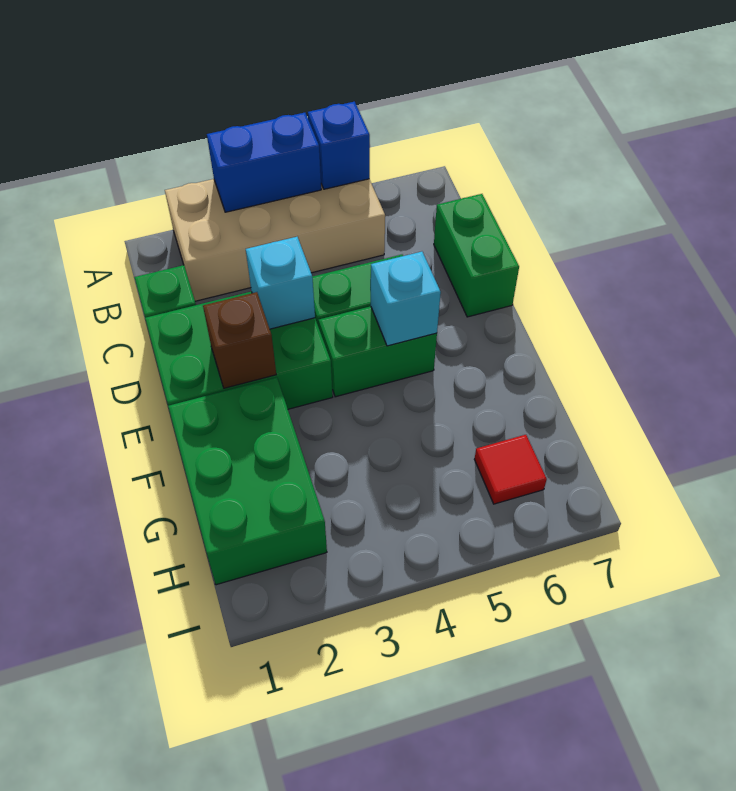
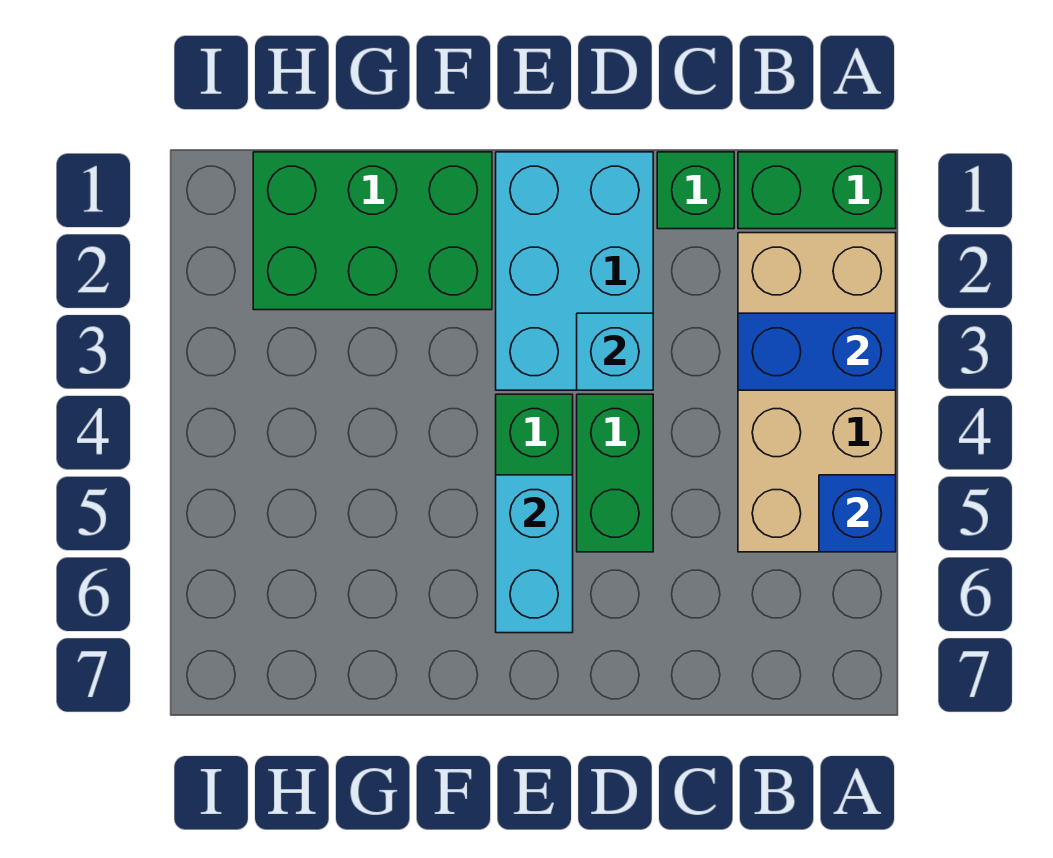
blue brick A3:A4 level 2 -> blue brick A3:B3 level 2
green brick C7:D7 level 1 -> green brick A1:B1 level 1
green brick D1:E3 level 1 -> cyan brick D1:E3 level 1
brown brick E2 level 2 -> none
cyan brick E5 level 2 -> cyan brick E5:E6 level 2
red tile H6 level 1 -> none

